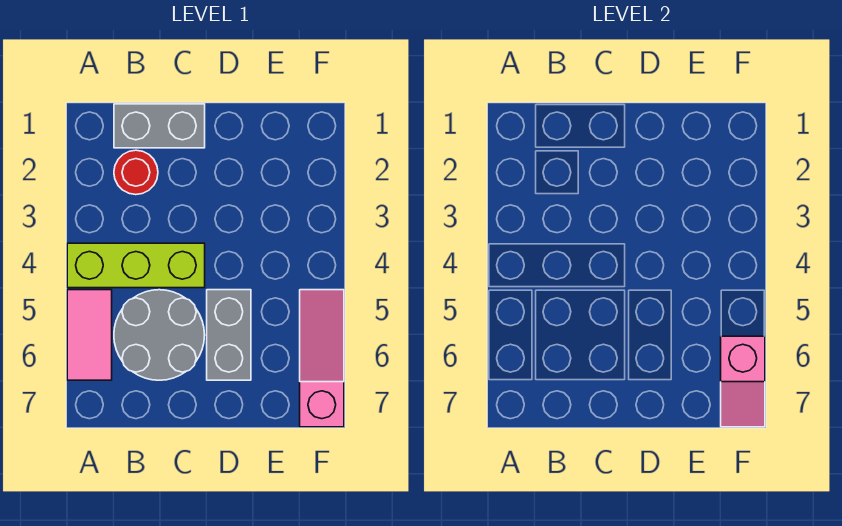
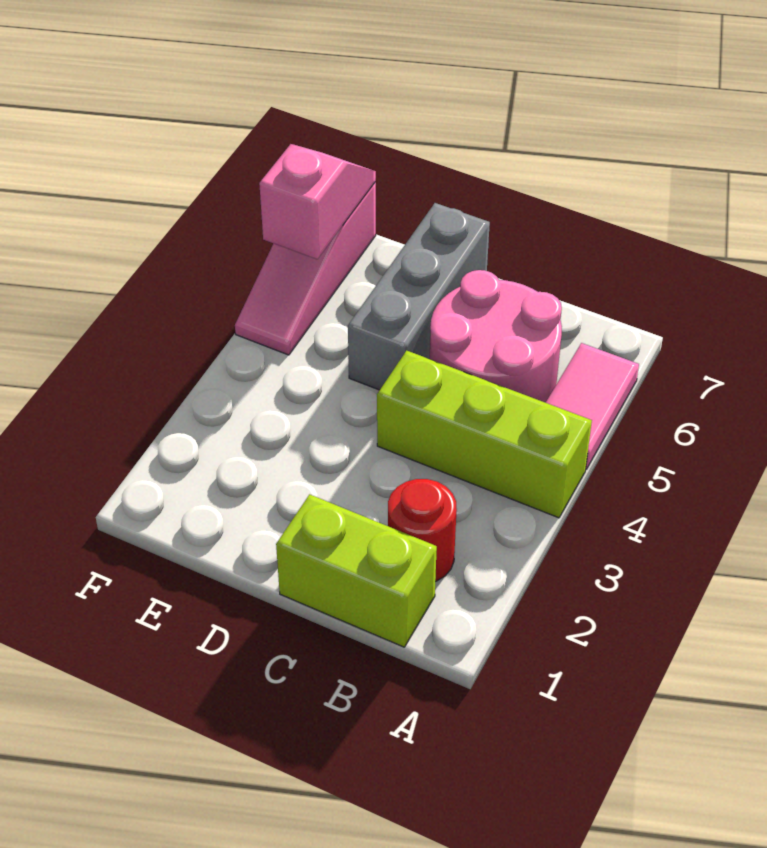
grey brick B1:C1 level 1 -> lime brick B1:C1 level 1
grey round brick B5:C6 level 1 -> pink round brick B5:C6 level 1
grey brick D5:D6 level 1 -> grey brick D5:D7 level 1

